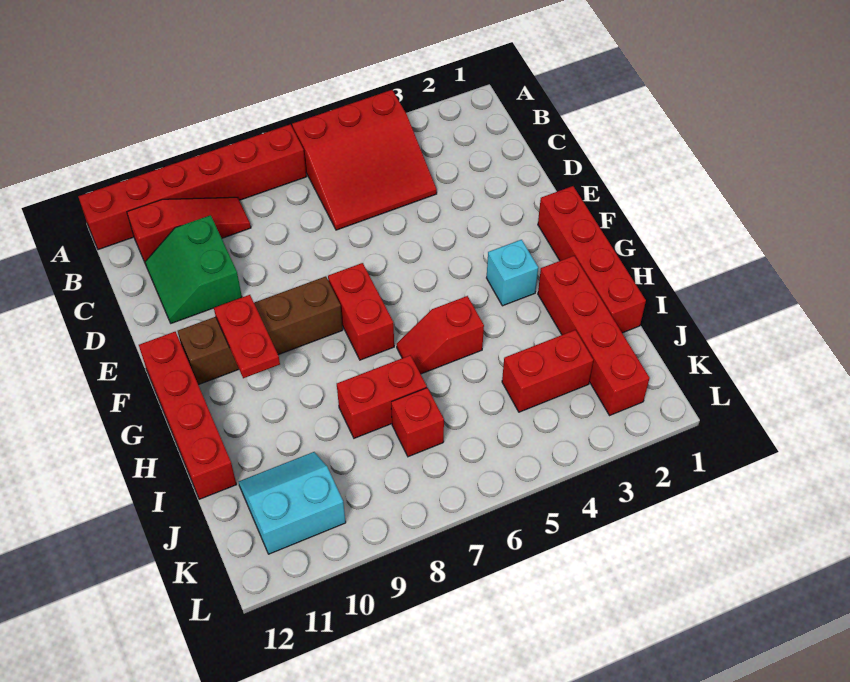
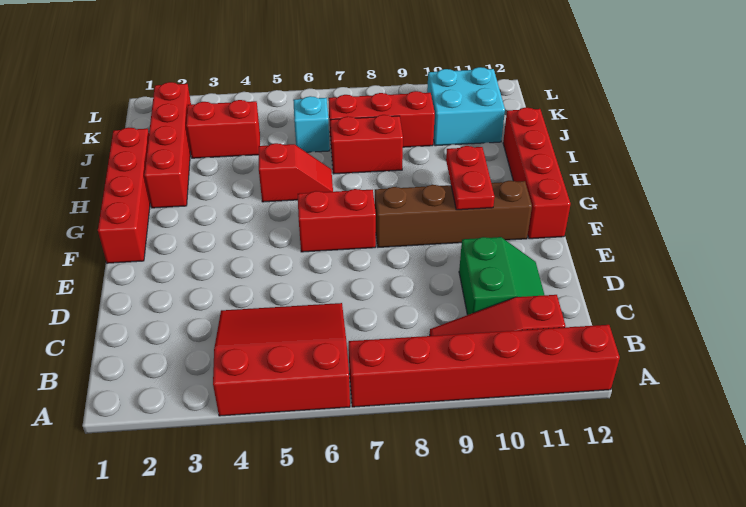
red brick F7:G7 level 1 -> red brick F6:F7 level 1
cyan brick G3 level 1 -> cyan brick J6 level 1
red brick J7 level 1 -> red brick J7:J9 level 1
cyan slope J10:K11 level 1 top K -> cyan brick J10:K11 level 1

